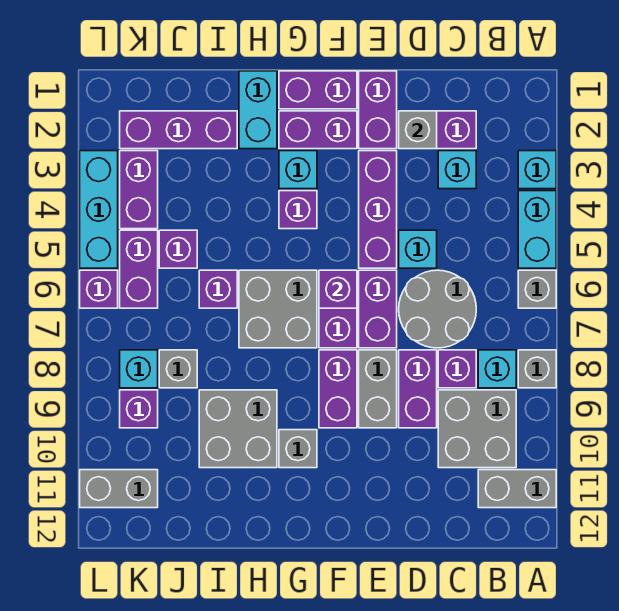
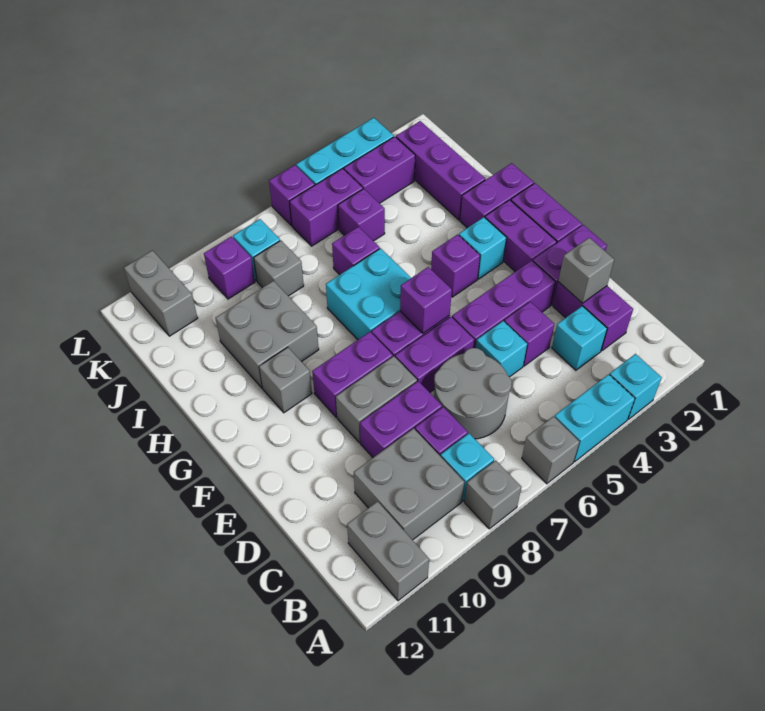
none -> purple brick D4 level 1
grey brick G6:H7 level 1 -> cyan brick G6:H7 level 1
cyan brick H1:H2 level 1 -> purple brick H1:H2 level 1

